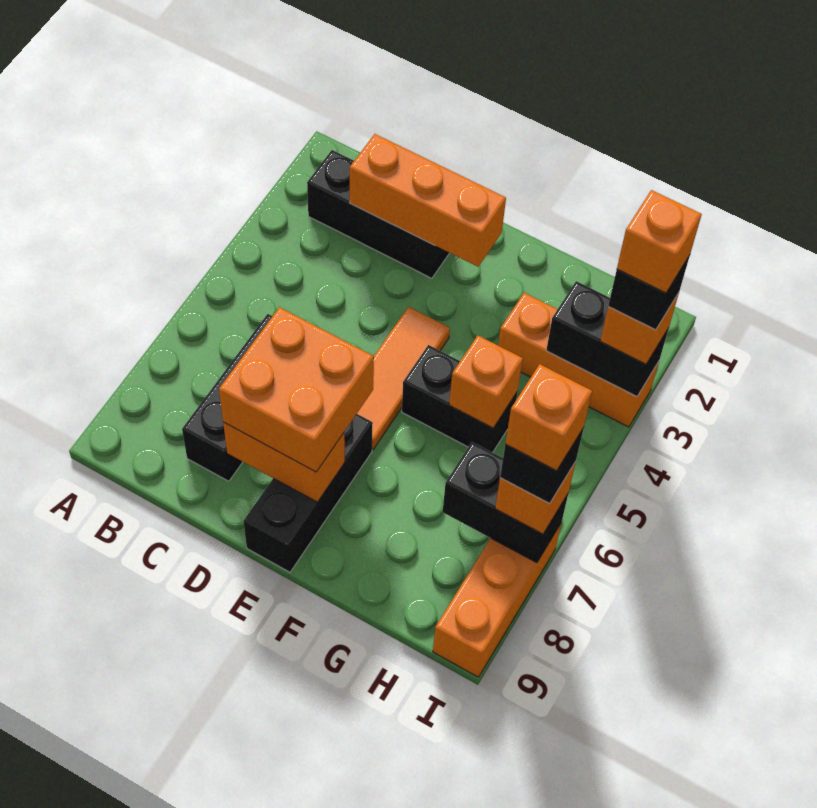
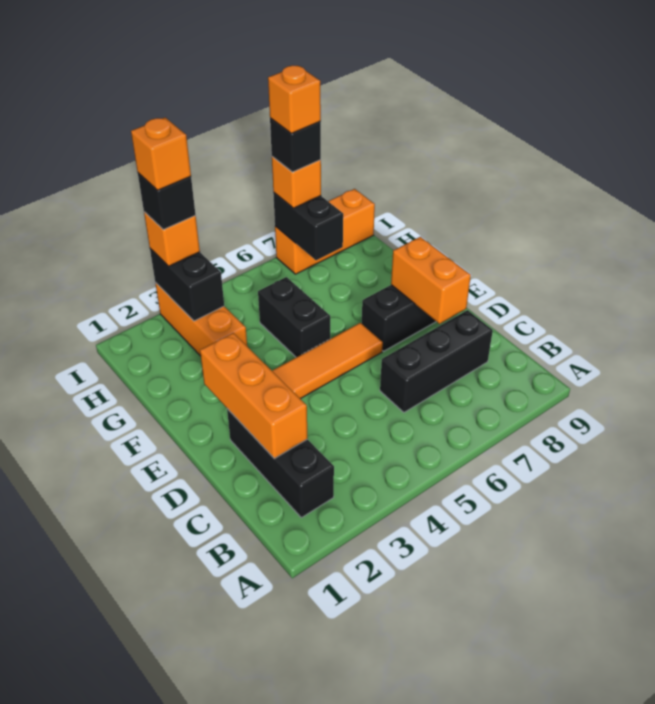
orange brick D7:E8 level 3 -> none
orange brick G5 level 2 -> none

